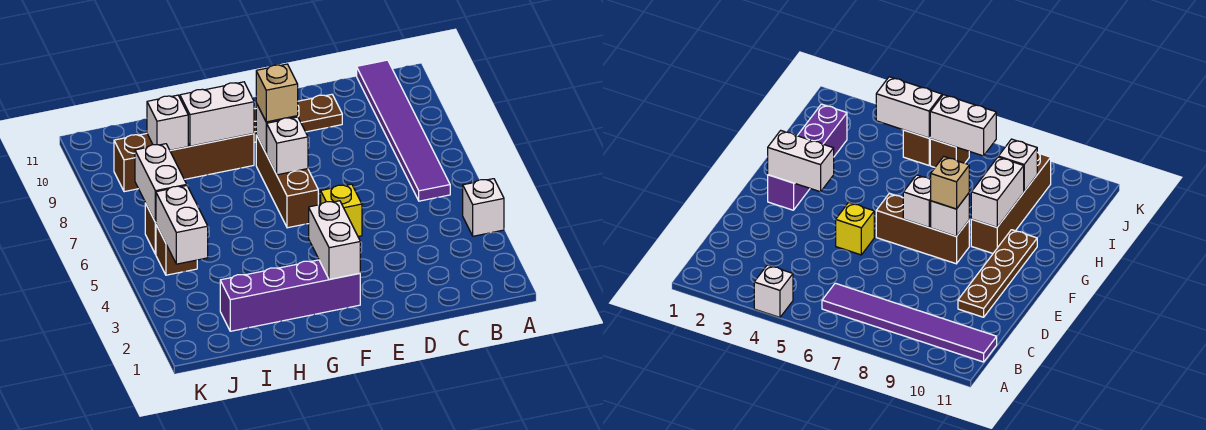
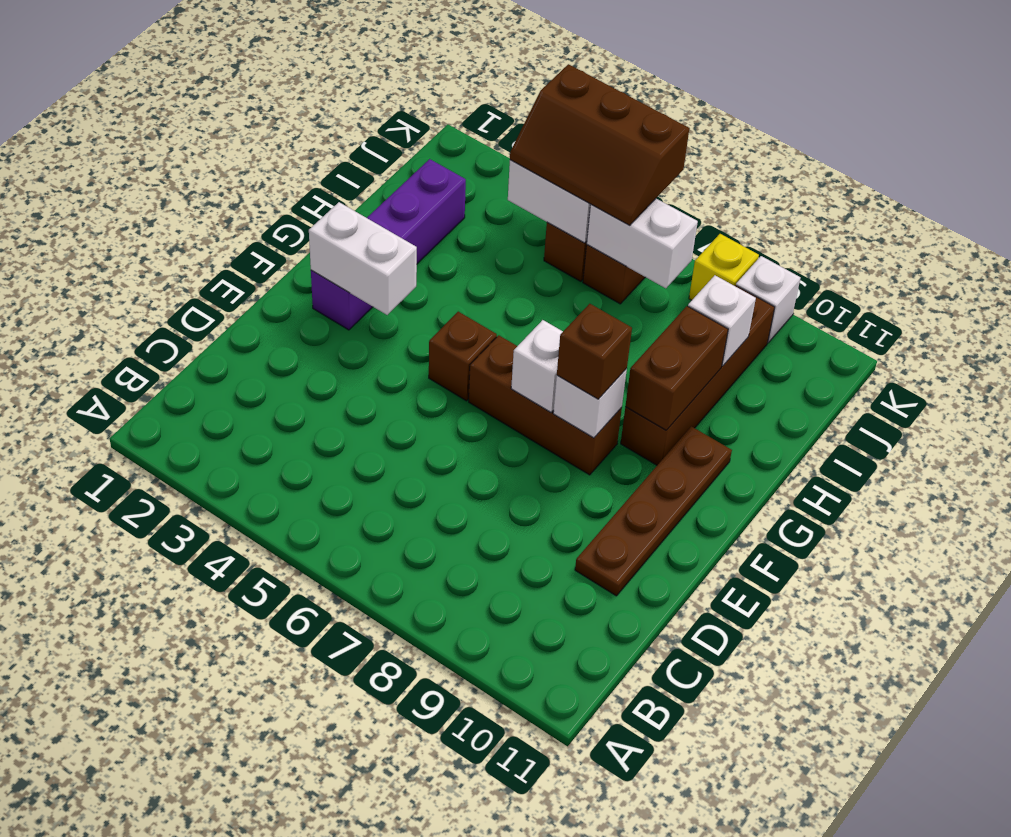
white brick A4 level 1 -> white brick K9 level 1
purple tile B6:B11 level 1 -> none
yellow brick E5 level 1 -> yellow brick K8 level 1
none -> brown brick F5 level 1
tan brick F8 level 3 -> brown brick F8 level 3
white brick G9:H9 level 2 -> brown brick G9:H9 level 2
none -> brown slope J4:K6 level 3 top K

